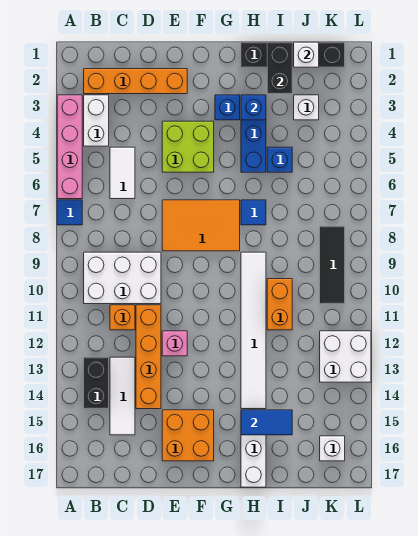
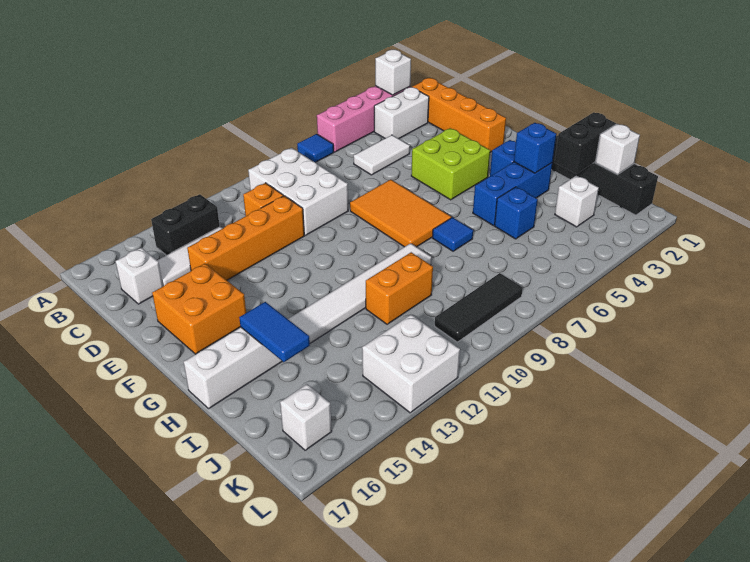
none -> white brick A3 level 2
none -> white brick C16 level 1
pink brick E12 level 1 -> none

